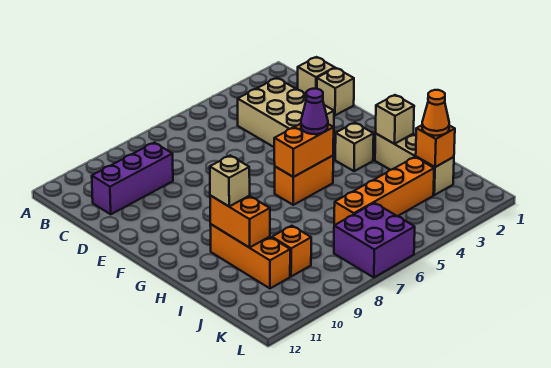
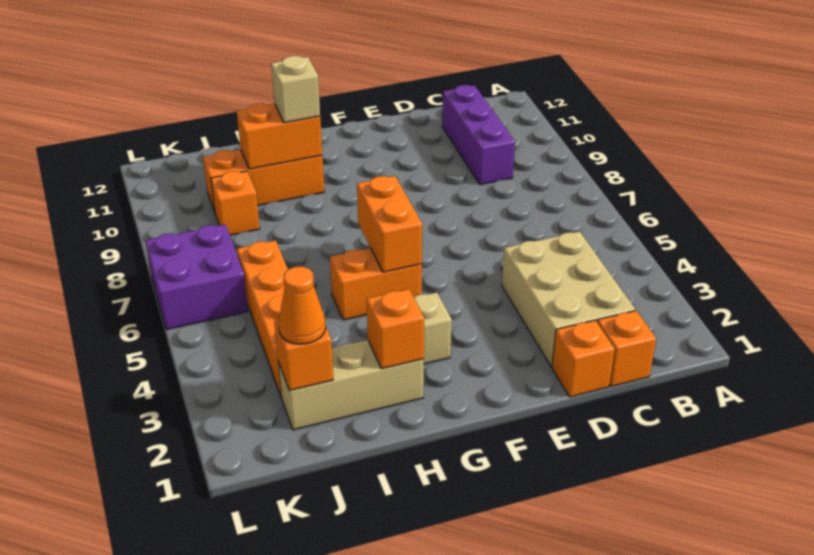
tan brick C1 level 1 -> orange brick C1 level 1
tan brick C3:E4 level 1 -> tan brick C2:D4 level 1
tan brick D1 level 1 -> orange brick D1 level 1
orange brick G5:G6 level 1 -> orange brick G5:H5 level 1
purple cone G5 level 3 -> none
tan brick H2 level 2 -> orange brick H2 level 2

